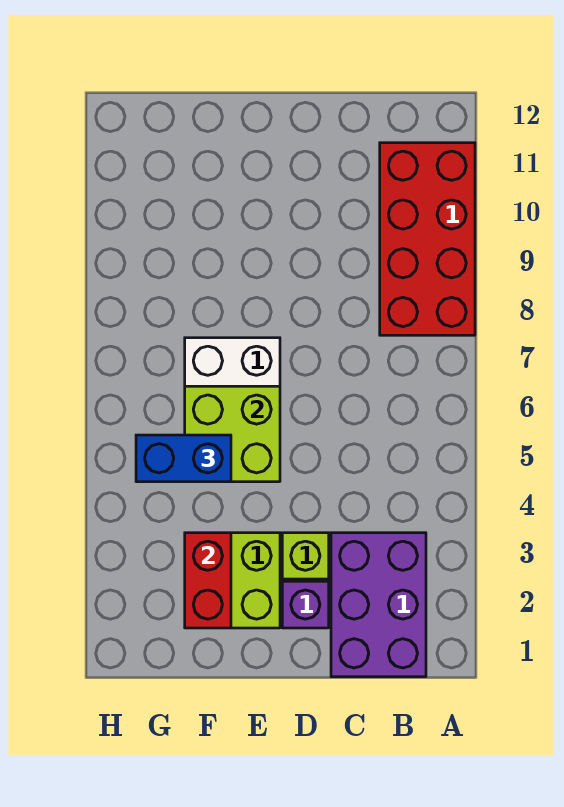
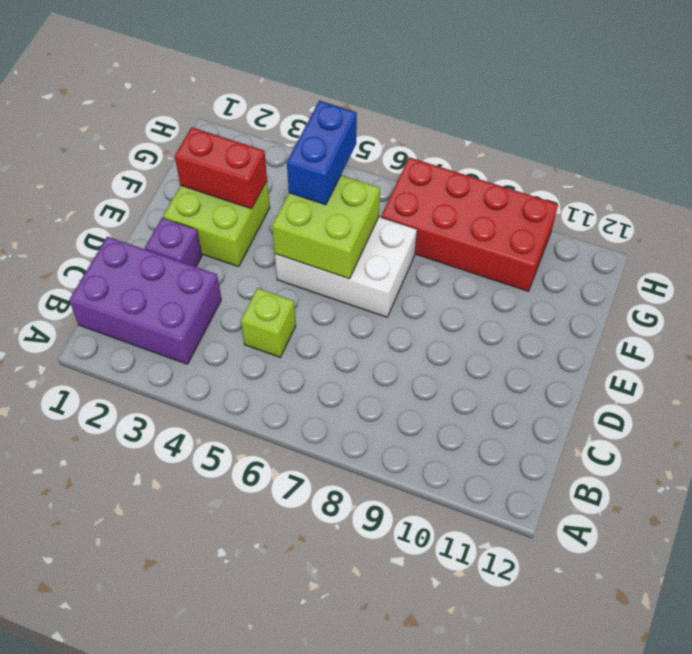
red brick A8:B11 level 1 -> red brick G7:H10 level 1
lime brick D3 level 1 -> lime brick C5 level 1

